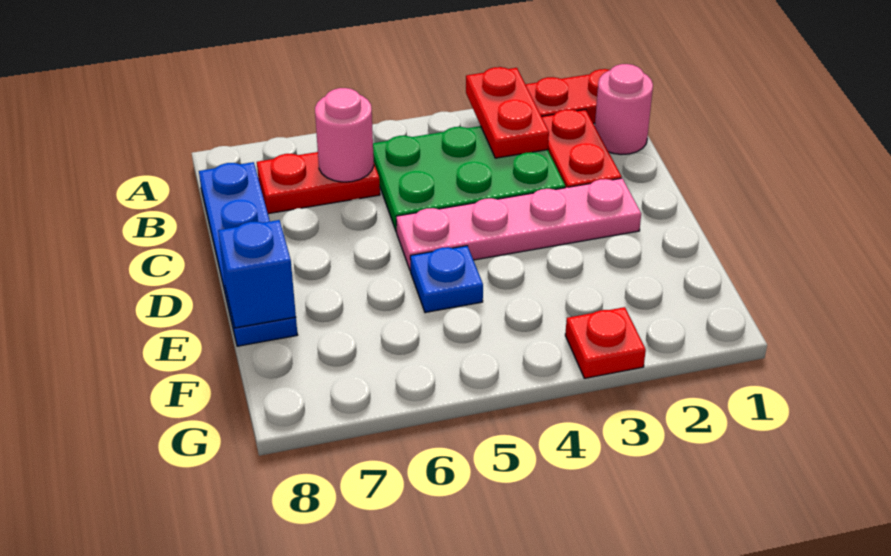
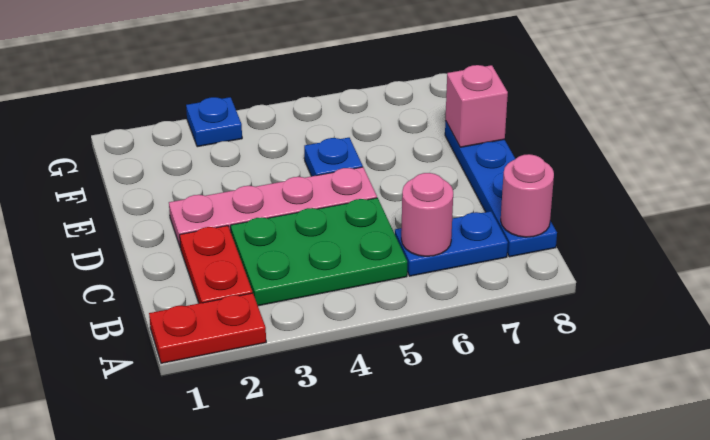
red plate A3:B3 level 2 -> none
pink round brick B1 level 1 -> pink round brick B8 level 2
red plate B6:B7 level 1 -> blue plate B6:B7 level 1
blue brick E8 level 2 -> pink brick E8 level 2
red plate G3 level 1 -> blue plate G3 level 1

